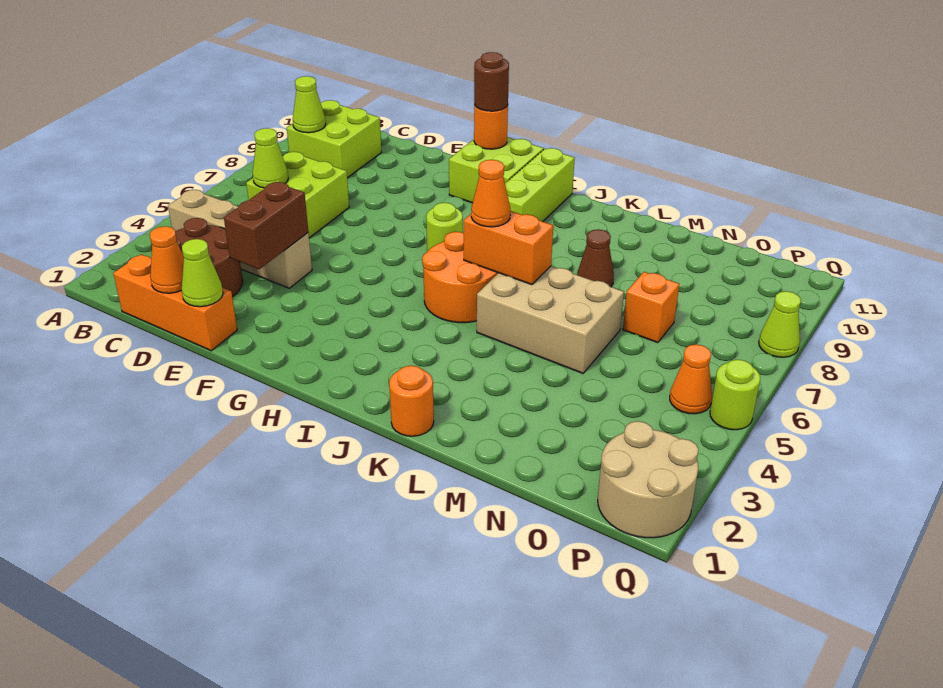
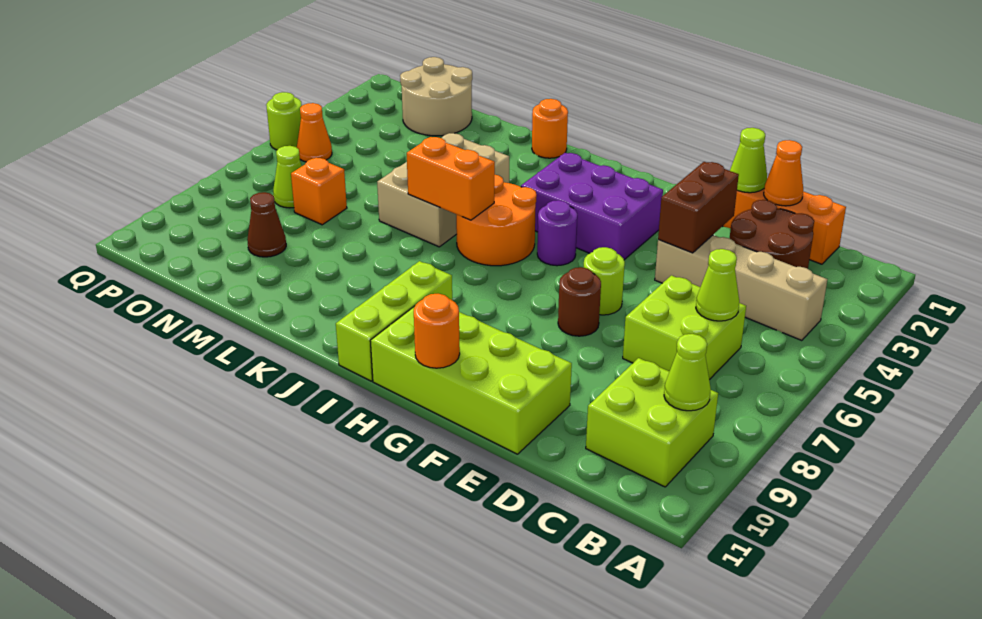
none -> purple brick G3:I4 level 1
lime brick G10:H11 level 1 -> lime brick E10:H11 level 1
brown round brick G11 level 3 -> brown round brick F7 level 1
none -> purple round brick H5 level 1
lime round brick H7 level 1 -> lime round brick F6 level 1
orange cone J6 level 3 -> none
tan brick K5:M6 level 1 -> tan brick K4:L6 level 1
brown cone L8 level 1 -> brown cone N9 level 1
tan round brick P1:Q2 level 1 -> tan round brick N1:O2 level 1
lime cone Q8 level 1 -> lime cone O7 level 1

